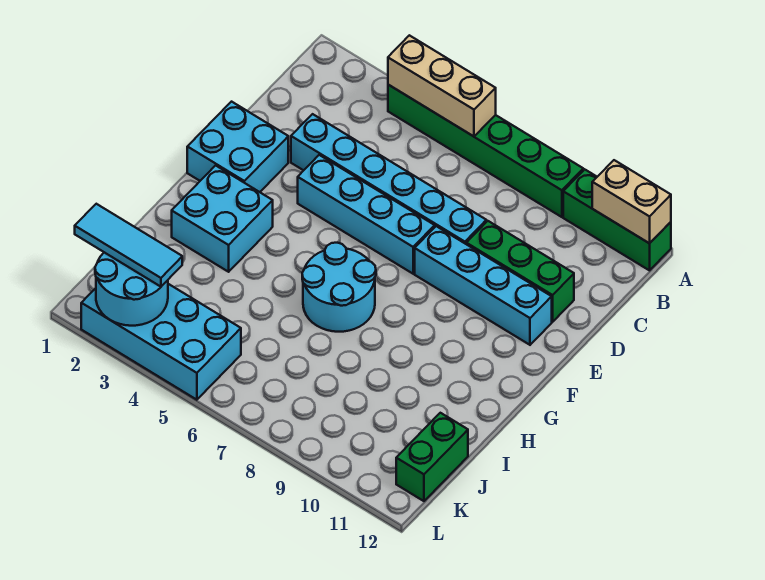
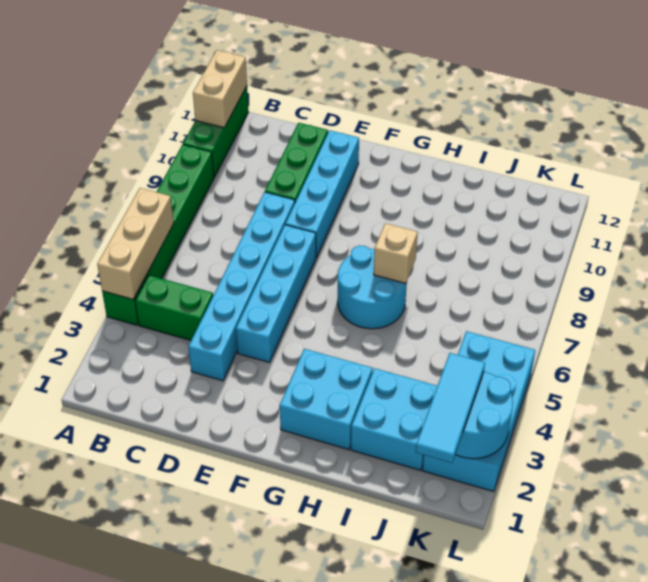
cyan brick E1:F2 level 1 -> cyan brick I2:J3 level 1
none -> tan brick H7 level 2
green brick J12:K12 level 1 -> green brick B4:C4 level 1

